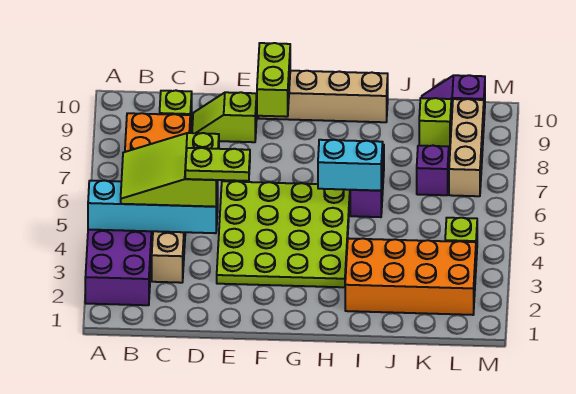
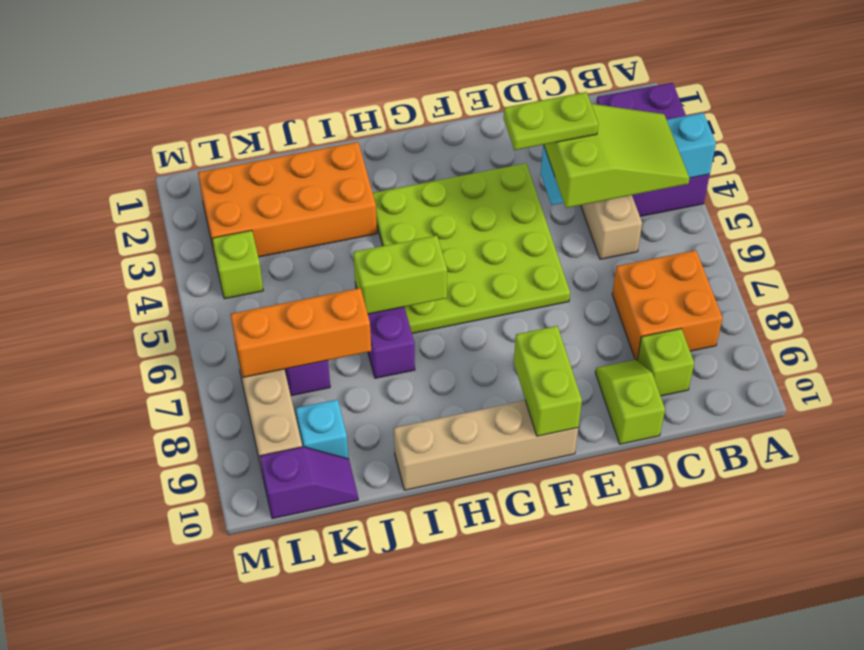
lime slope D9:E9 level 1 top E -> lime slope D9:D10 level 1 top 10
cyan brick H6:I6 level 2 -> lime brick H6:I6 level 2
none -> orange brick J7:L7 level 2
lime brick K9 level 1 -> cyan brick K9 level 1

